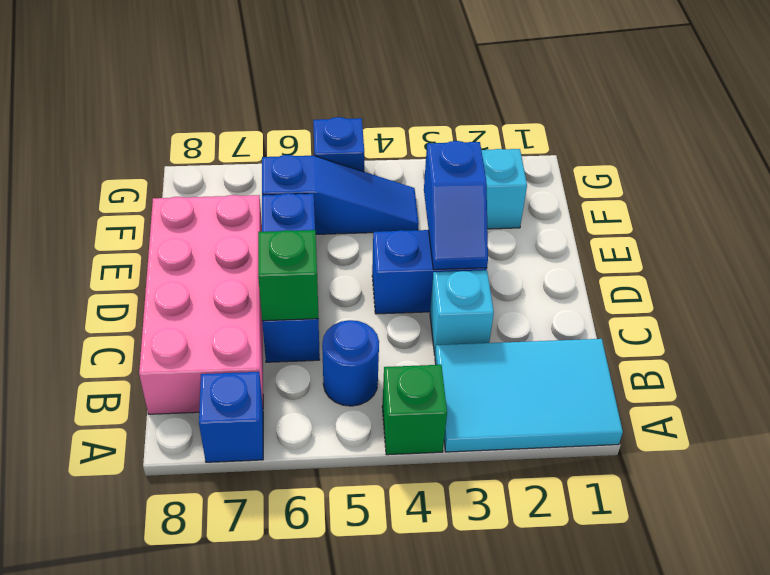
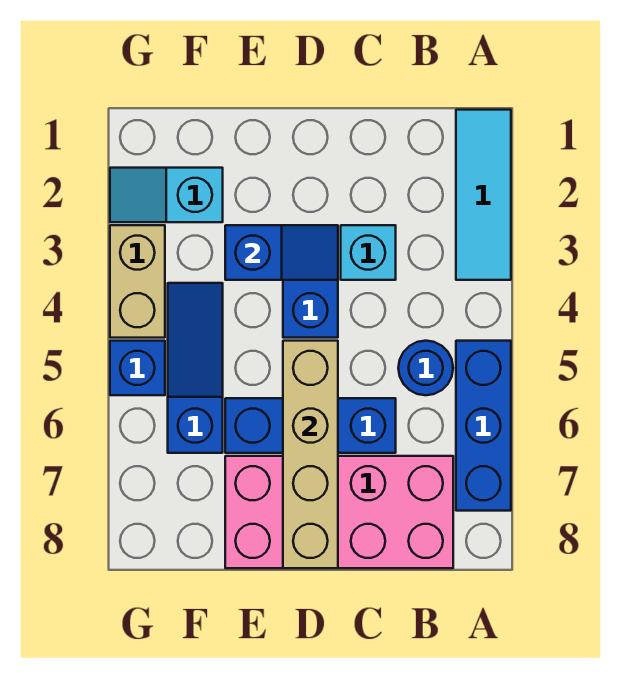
cyan tile A1:B3 level 1 -> cyan tile A1:A3 level 1
green brick A4 level 1 -> none
blue brick A7 level 1 -> blue brick A5:A7 level 1
green brick C6 level 2 -> none
none -> tan brick D5:D8 level 2
none -> tan brick G3:G4 level 1

